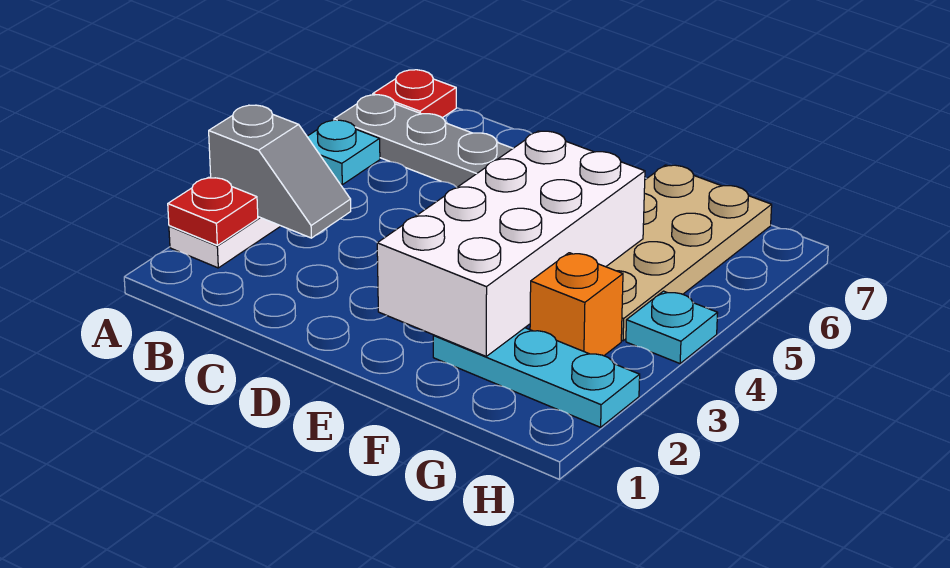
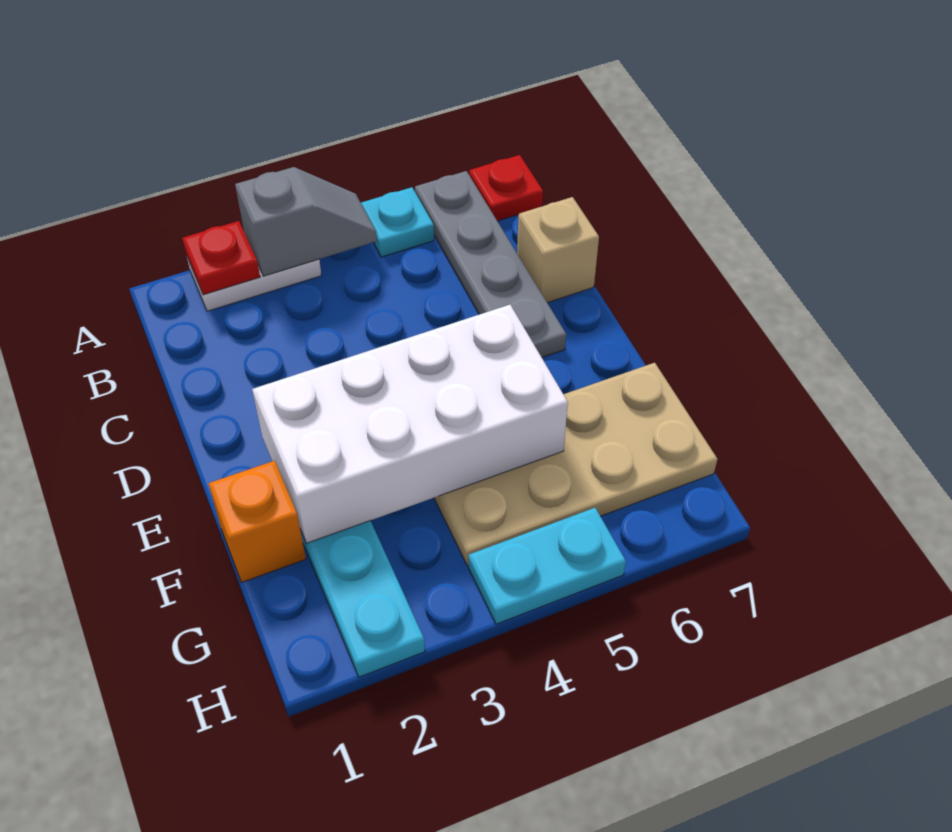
grey slope A3:B3 level 2 top A -> grey slope A3:A4 level 2 top 3
none -> tan brick C7 level 1
orange brick G3 level 1 -> orange brick F1 level 1
cyan plate H4 level 1 -> cyan plate H4:H5 level 1

